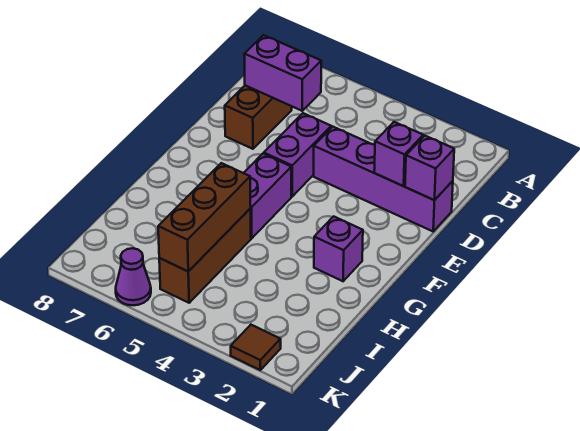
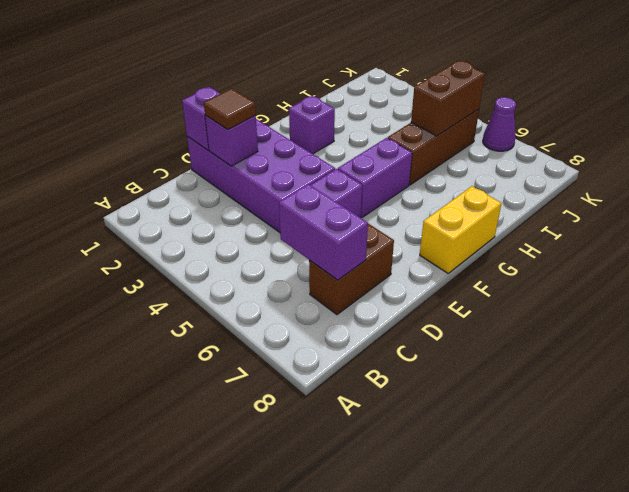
purple brick D1:D4 level 1 -> purple brick D1:E4 level 1
none -> yellow brick F8:G8 level 1
brown brick H5:J5 level 2 -> brown brick I5:J5 level 2
brown tile K2 level 1 -> brown tile D2 level 3

